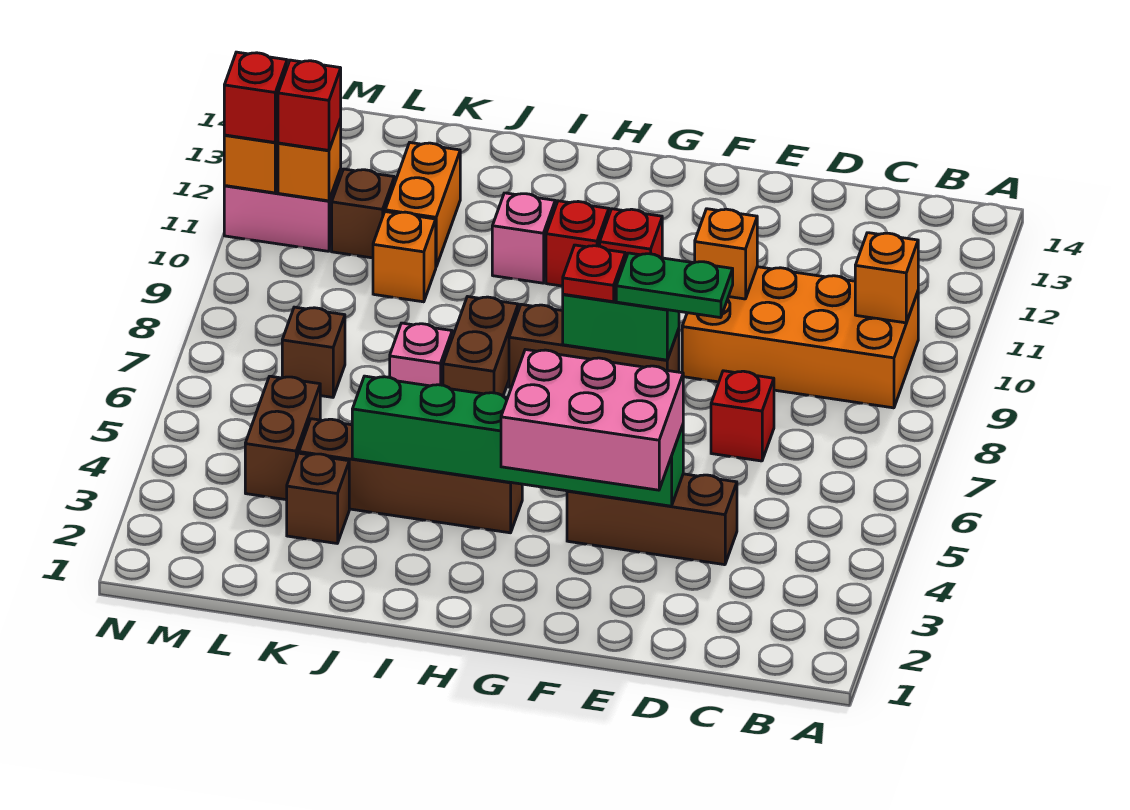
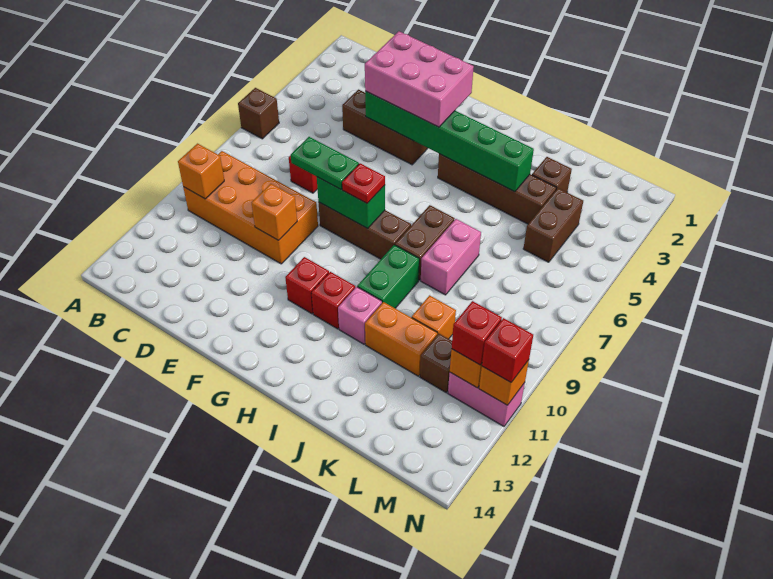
none -> green brick I9:I10 level 1
pink brick J7 level 1 -> pink brick J7:J8 level 1
orange brick K11:K12 level 1 -> orange brick J11:K11 level 1
brown brick L7 level 1 -> brown brick A6 level 1

